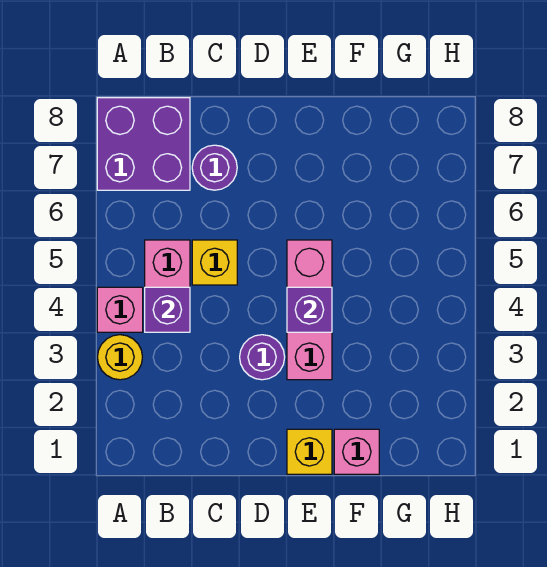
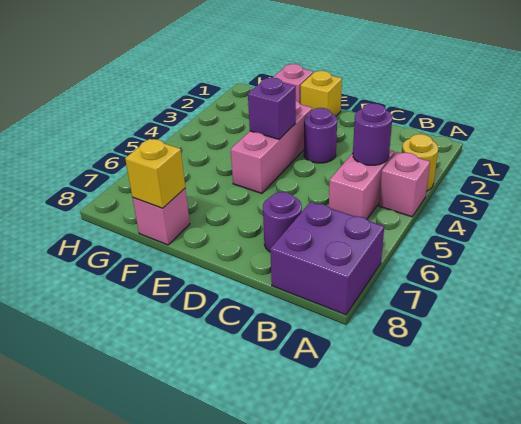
purple brick B4 level 2 -> purple round brick B4 level 2
yellow brick C5 level 1 -> yellow brick F8 level 2
none -> pink brick F8 level 1

